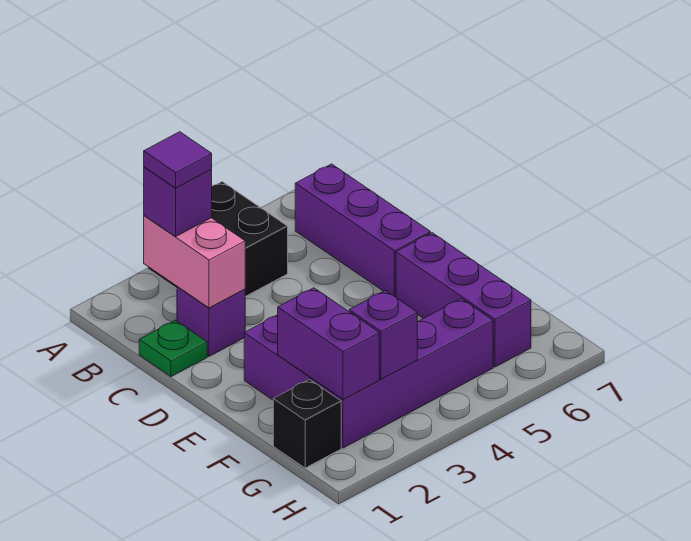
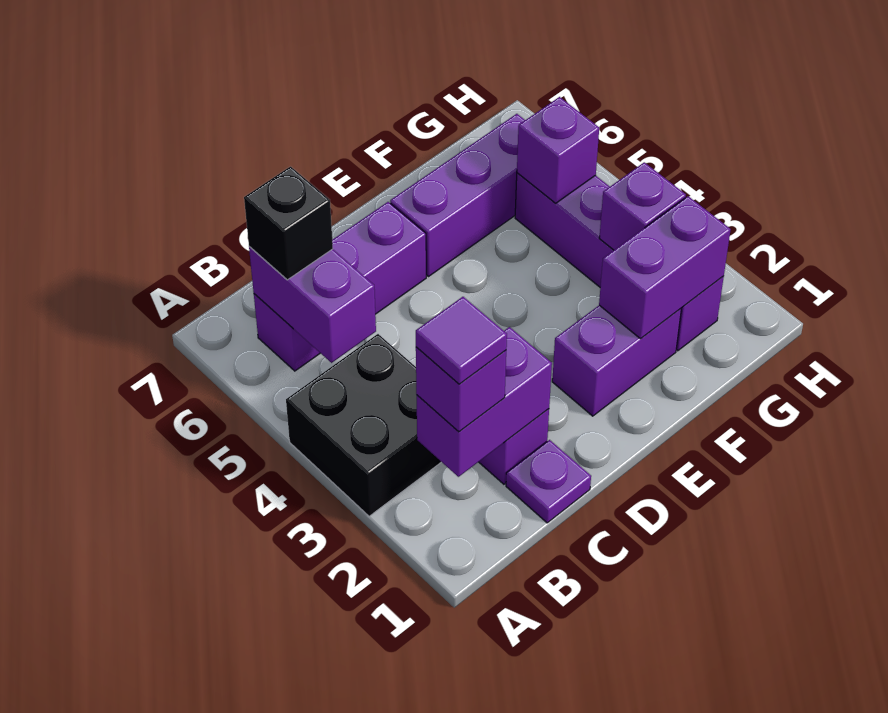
pink brick B2:C2 level 2 -> purple brick B2:C2 level 2
none -> purple brick B5:B6 level 2
green plate C1 level 1 -> purple plate C1 level 1
black brick G1 level 1 -> black brick B6 level 3
none -> purple brick G5 level 2

